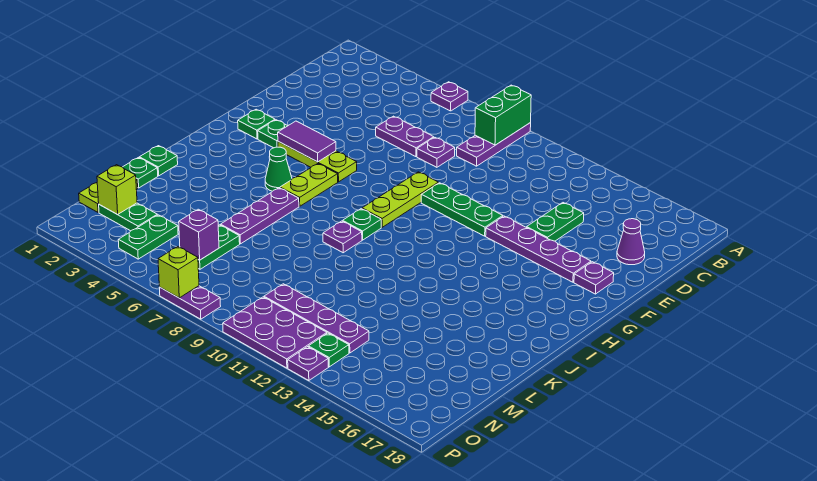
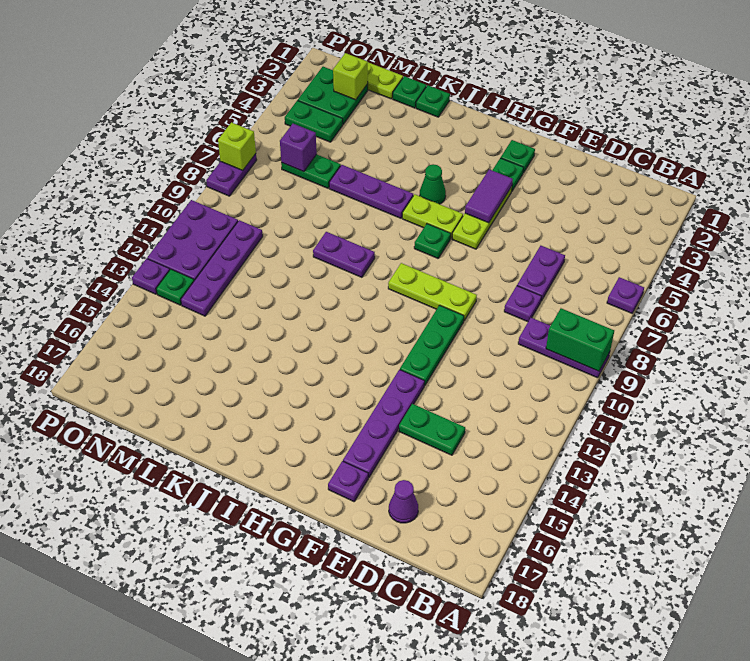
green plate I9 level 1 -> green plate H7 level 1
purple plate J9 level 1 -> purple plate J9:K9 level 1
green plate N2:N3 level 1 -> green plate N2:O3 level 1

